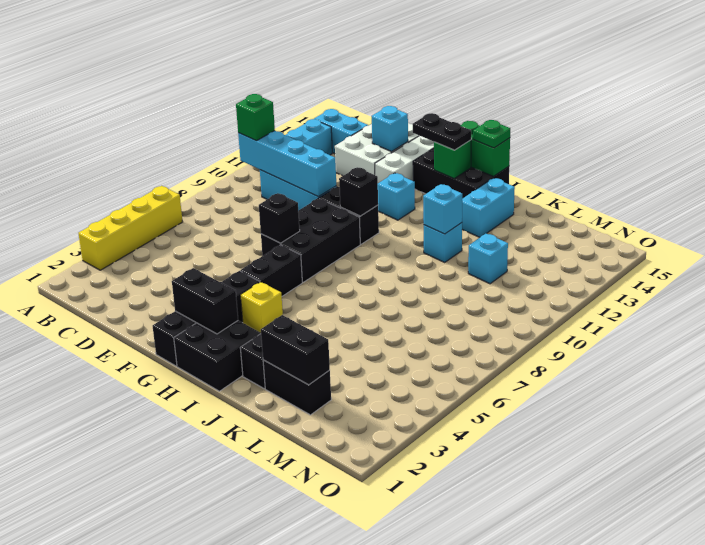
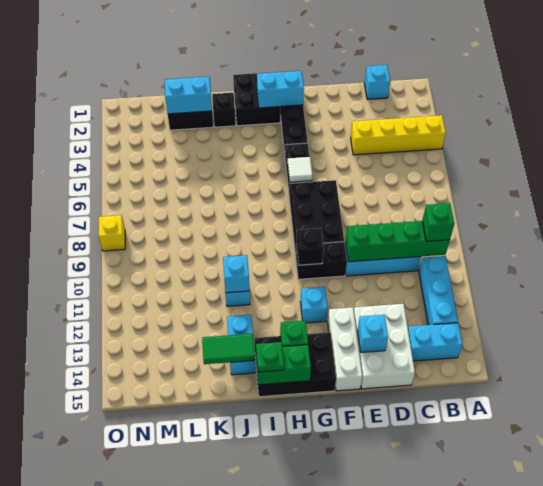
yellow brick A3:A6 level 1 -> yellow brick A4:D4 level 1
cyan brick B10:E10 level 2 -> green brick B10:E10 level 2
black brick F7 level 2 -> none
black brick G2:H2 level 2 -> cyan brick G2:H2 level 2
none -> white tile G6 level 2
black plate G14:H14 level 3 -> none
yellow brick H4 level 1 -> yellow brick O8 level 1
none -> green tile J14:K14 level 2
black brick K2:L2 level 2 -> cyan brick K2:L2 level 2
cyan brick L11 level 1 -> cyan brick C1 level 1

